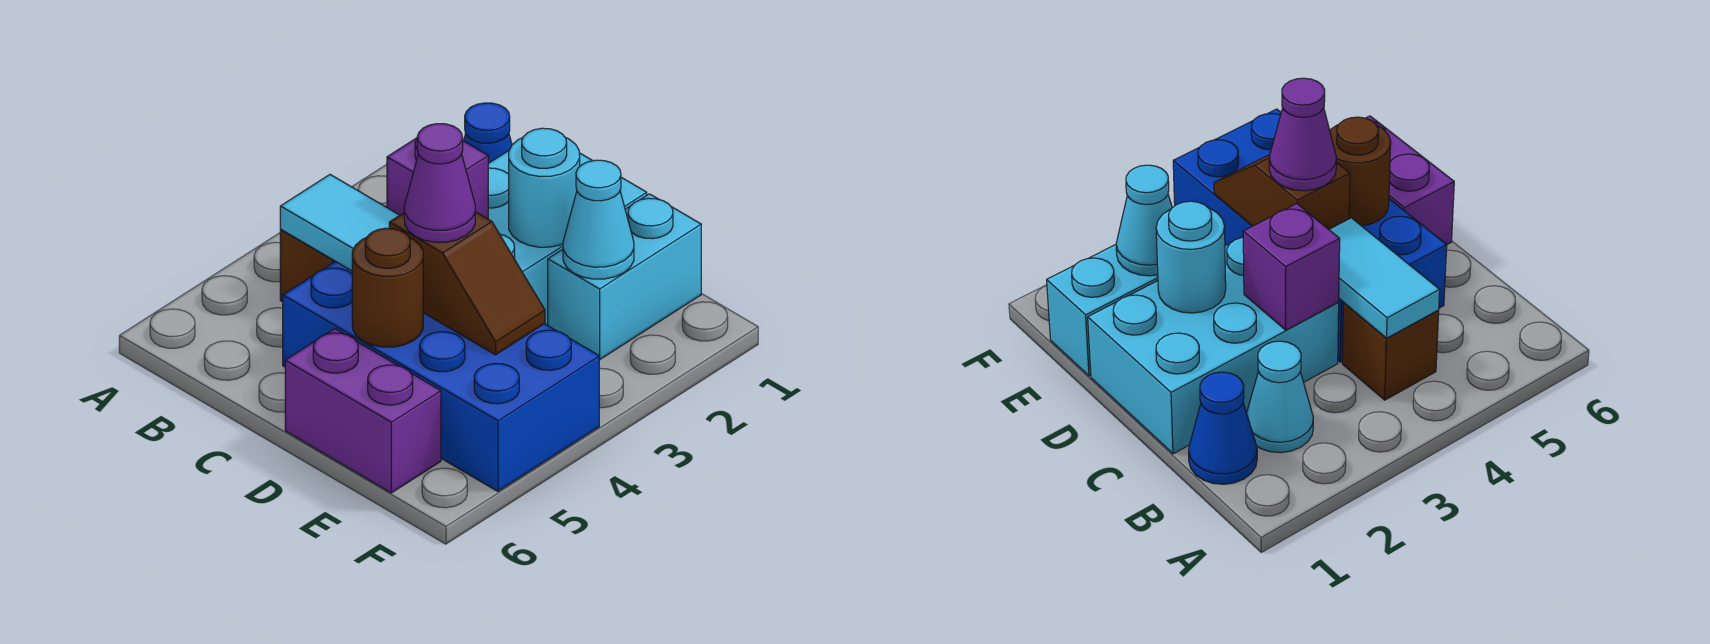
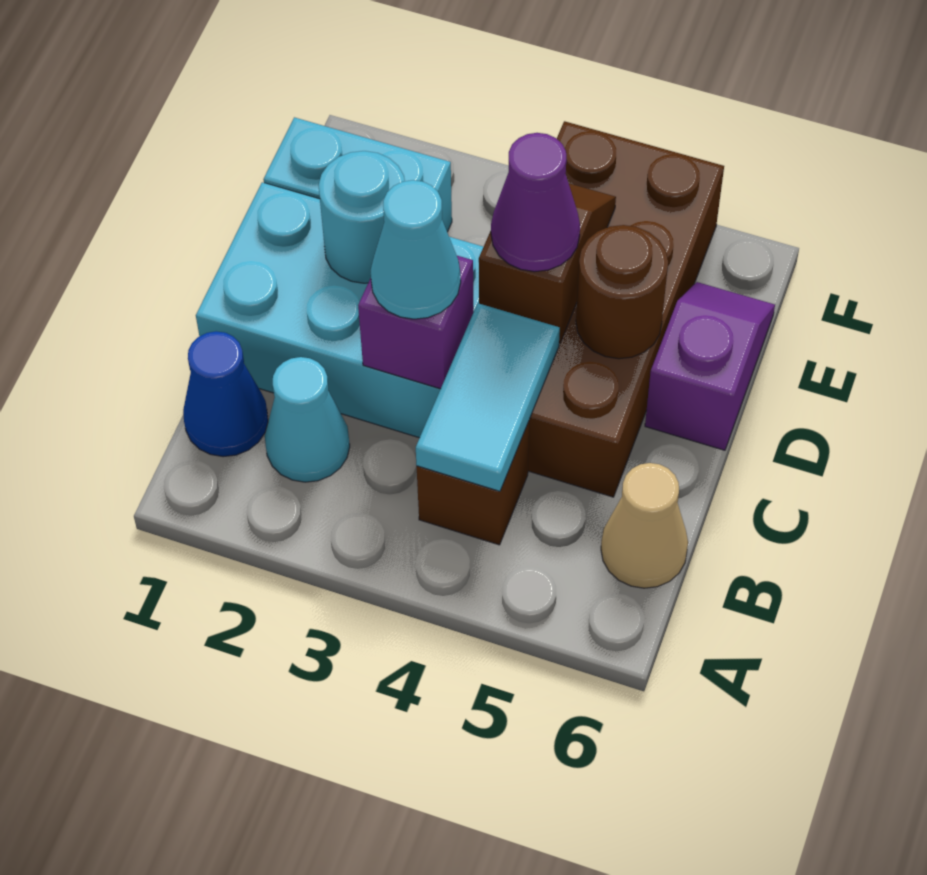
none -> tan cone B6 level 1
blue brick C4:F5 level 1 -> brown brick C4:F5 level 1
purple brick D6:E6 level 1 -> purple slope D6:E6 level 1 top D
cyan cone E2 level 2 -> cyan cone C3 level 3

